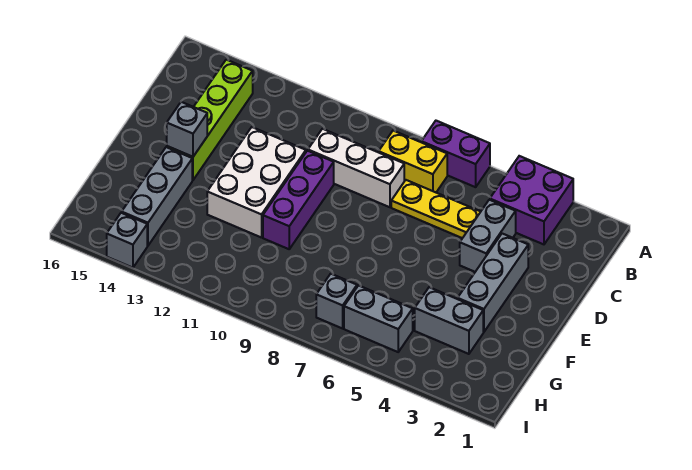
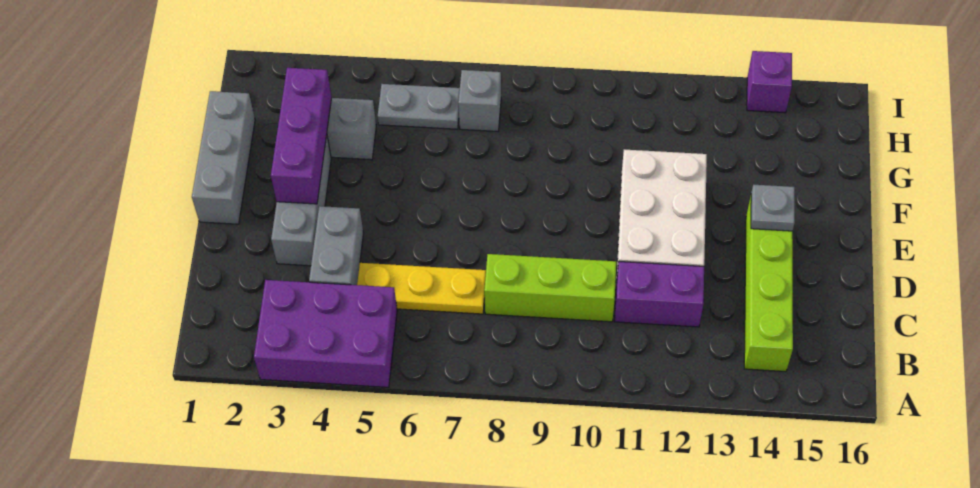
purple brick A3:B4 level 1 -> purple brick A3:B5 level 1
purple brick A6:A7 level 1 -> purple brick C11:C12 level 1
yellow brick B7:B8 level 1 -> none
white brick C8:C10 level 1 -> lime brick C8:C10 level 1
purple brick D10:F10 level 1 -> purple brick E3:G3 level 2
grey brick E14 level 2 -> grey plate E14 level 2
grey brick F14:H14 level 1 -> grey brick E1:G1 level 1
grey brick H5:H6 level 1 -> grey plate H5:H6 level 1
grey brick I14 level 1 -> purple brick I14 level 1

